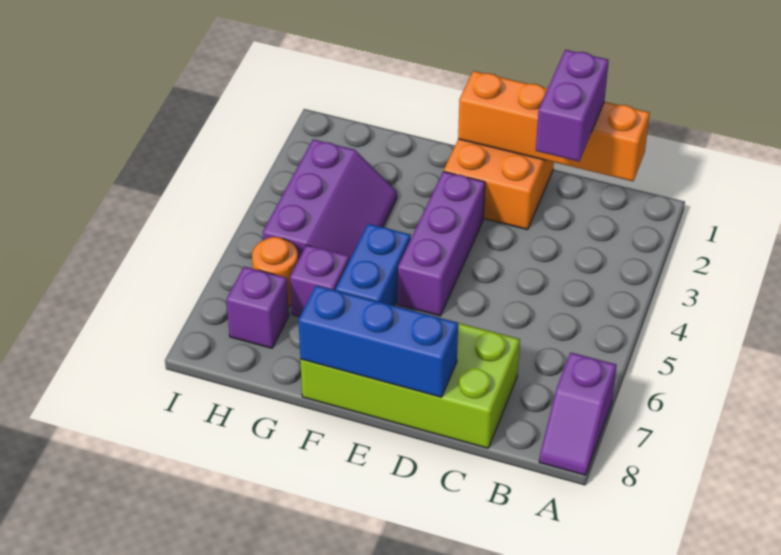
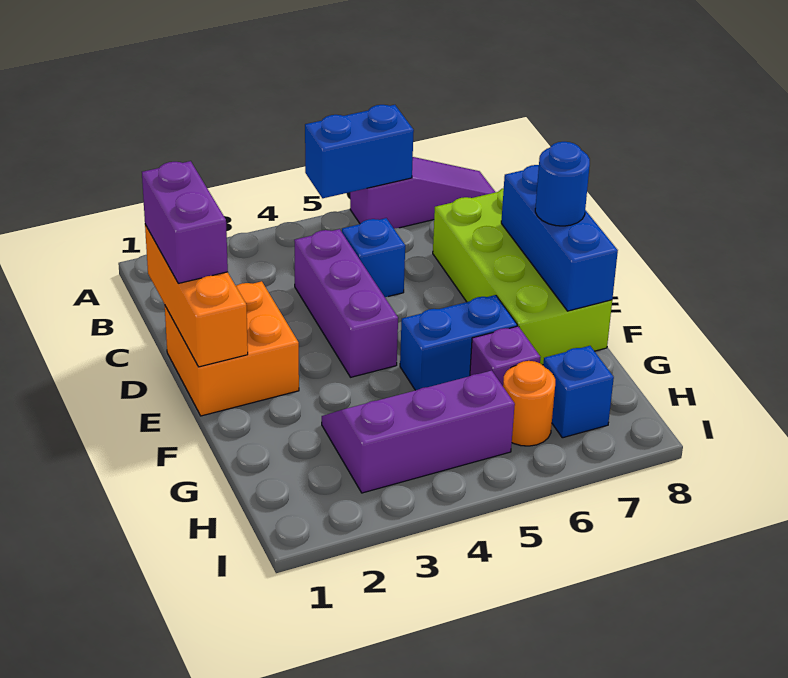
none -> blue brick A5:A6 level 2
purple slope A7:A8 level 1 top 7 -> purple slope A6:A8 level 1 top 6
orange brick B1:E1 level 2 -> orange brick C1:E1 level 2
purple brick C1:C2 level 3 -> purple brick C1:D1 level 3
none -> blue brick C5 level 1
purple brick E3:E5 level 1 -> purple brick C4:E4 level 1
none -> blue round brick E8 level 3
purple brick H7 level 1 -> blue brick H7 level 1

